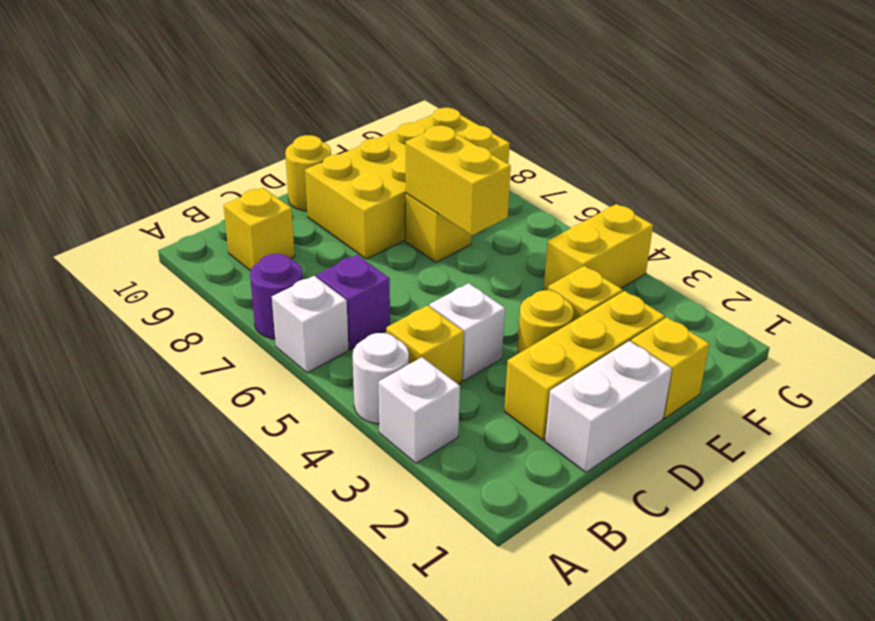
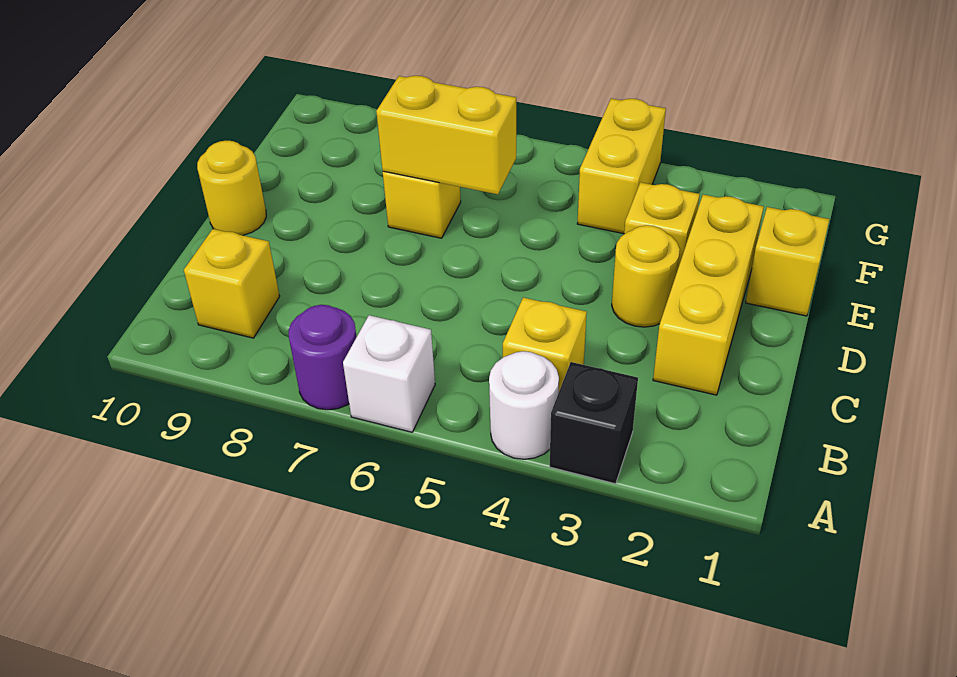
white brick A3 level 1 -> black brick A3 level 1
purple brick B6 level 1 -> none
white brick C1:D1 level 1 -> none
white brick C4 level 1 -> none
yellow brick D8:G9 level 1 -> none

